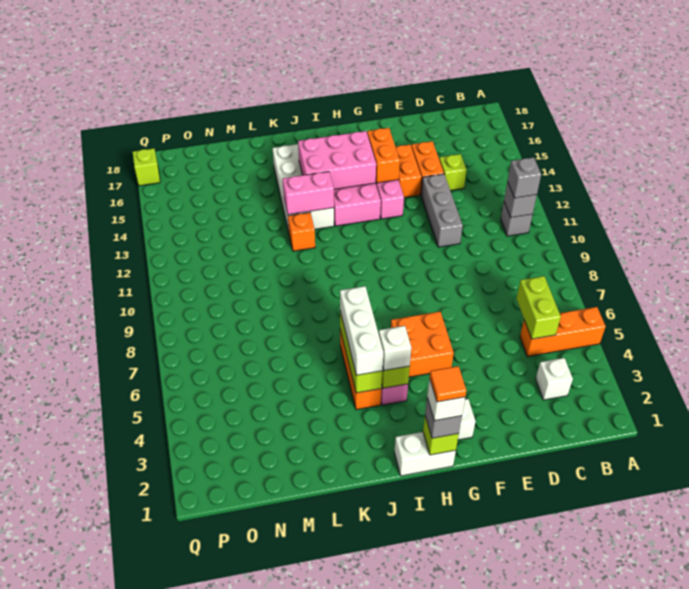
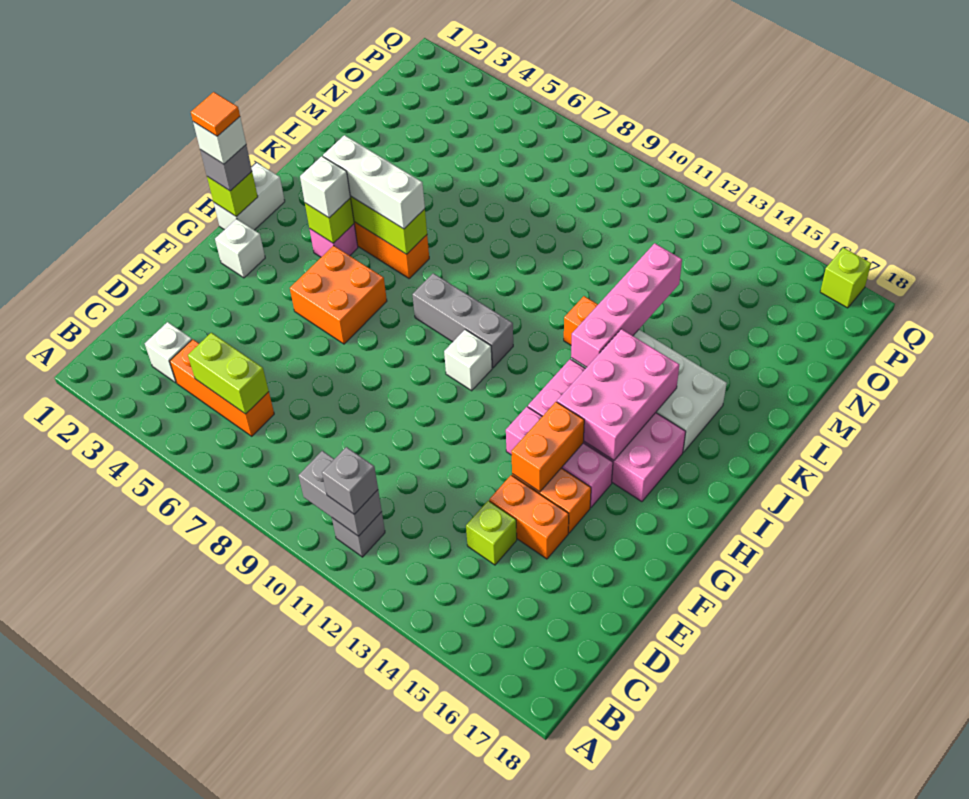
orange brick A5:C5 level 1 -> orange brick C4:C6 level 1
grey brick B11 level 2 -> grey brick B10:B11 level 2
grey brick E11:E13 level 1 -> grey brick I8:I10 level 1
orange brick G14:G15 level 2 -> orange brick F14:G14 level 2
none -> white brick H10 level 1
pink brick J13:K13 level 2 -> pink brick J13:M13 level 2

